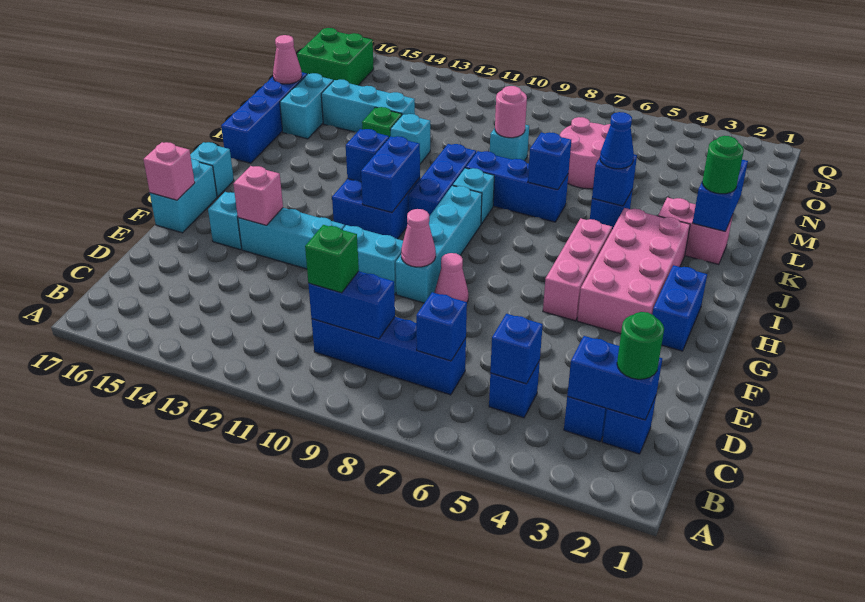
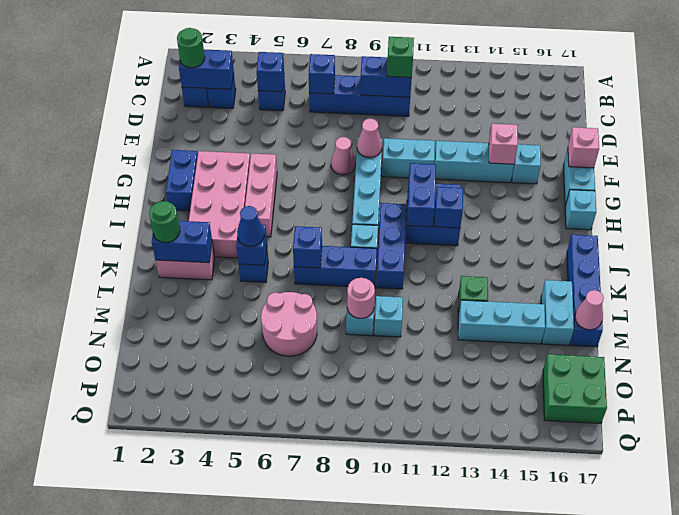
blue brick K2:L2 level 2 -> blue brick K2:K3 level 2
cyan brick L12 level 1 -> cyan brick M10 level 1

